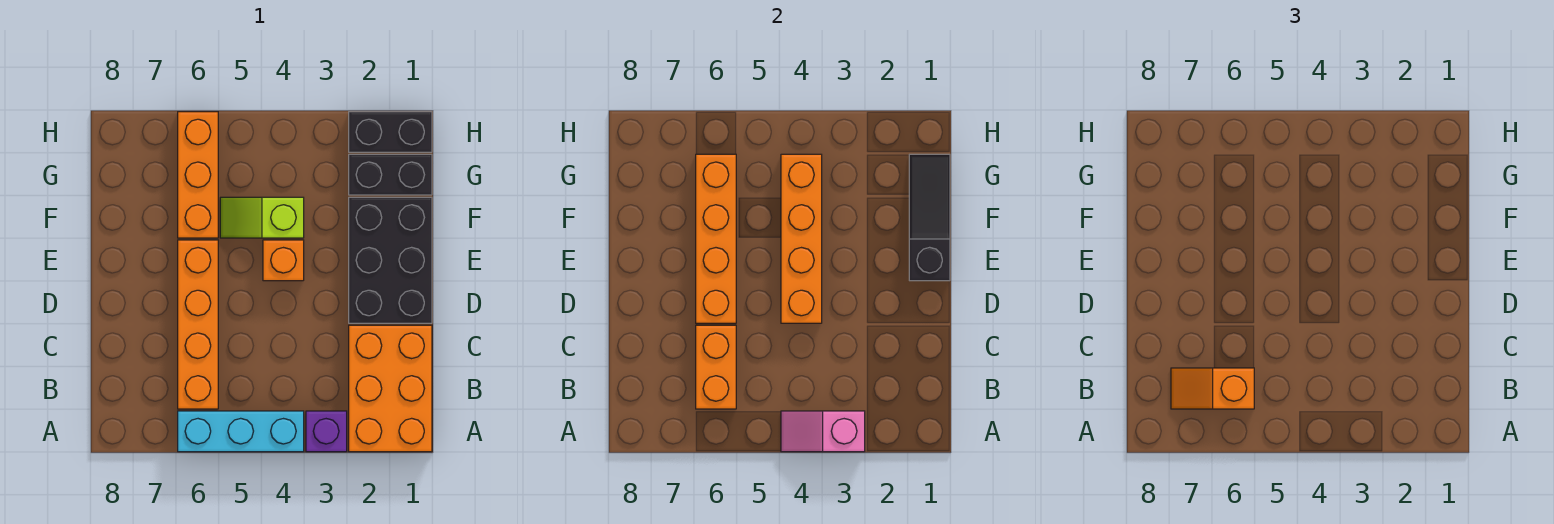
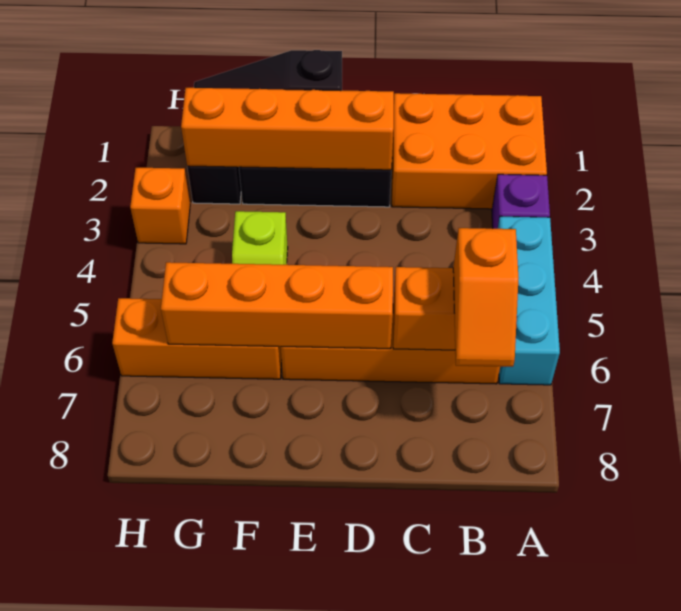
pink slope A3:A4 level 2 top 3 -> none
orange brick D4:G4 level 2 -> orange brick D2:G2 level 2
orange brick E4 level 1 -> orange brick H3 level 1
black brick H1:H2 level 1 -> none

